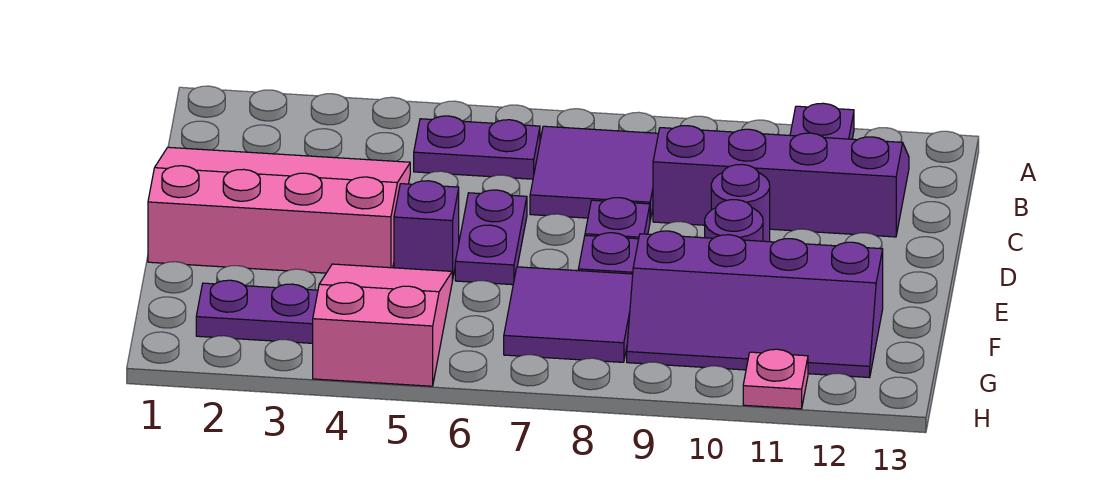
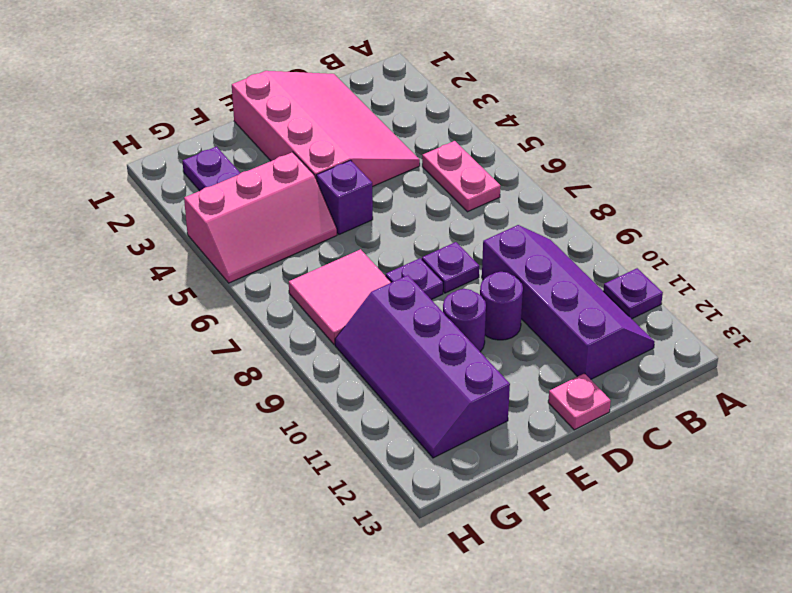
purple plate B5:B6 level 1 -> pink plate B5:B6 level 1
purple tile B7:C8 level 1 -> none
purple plate D6:E6 level 1 -> none
pink slope F4:H5 level 1 top H -> pink slope F4:H5 level 1 top 4
purple tile F7:G8 level 1 -> pink tile F7:G8 level 1
pink plate H11 level 1 -> pink plate D13 level 1

